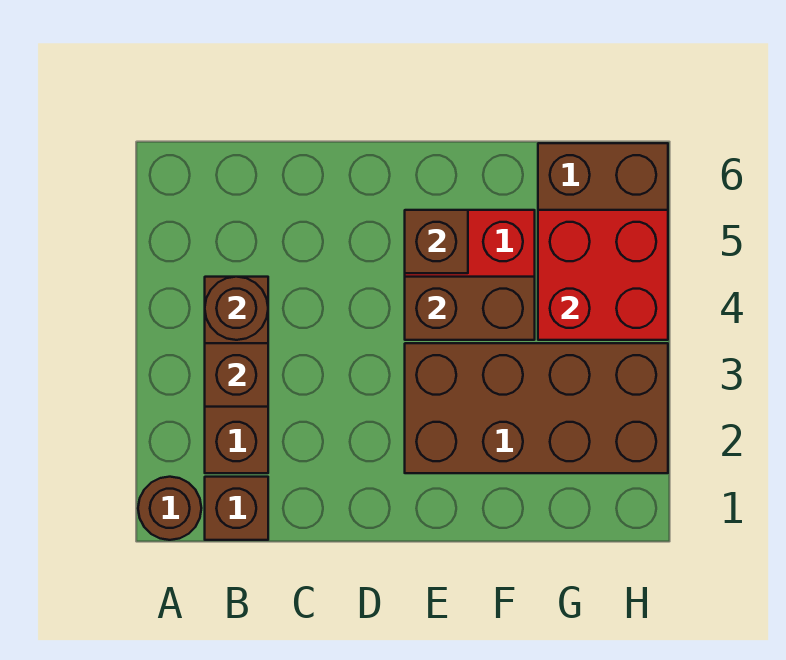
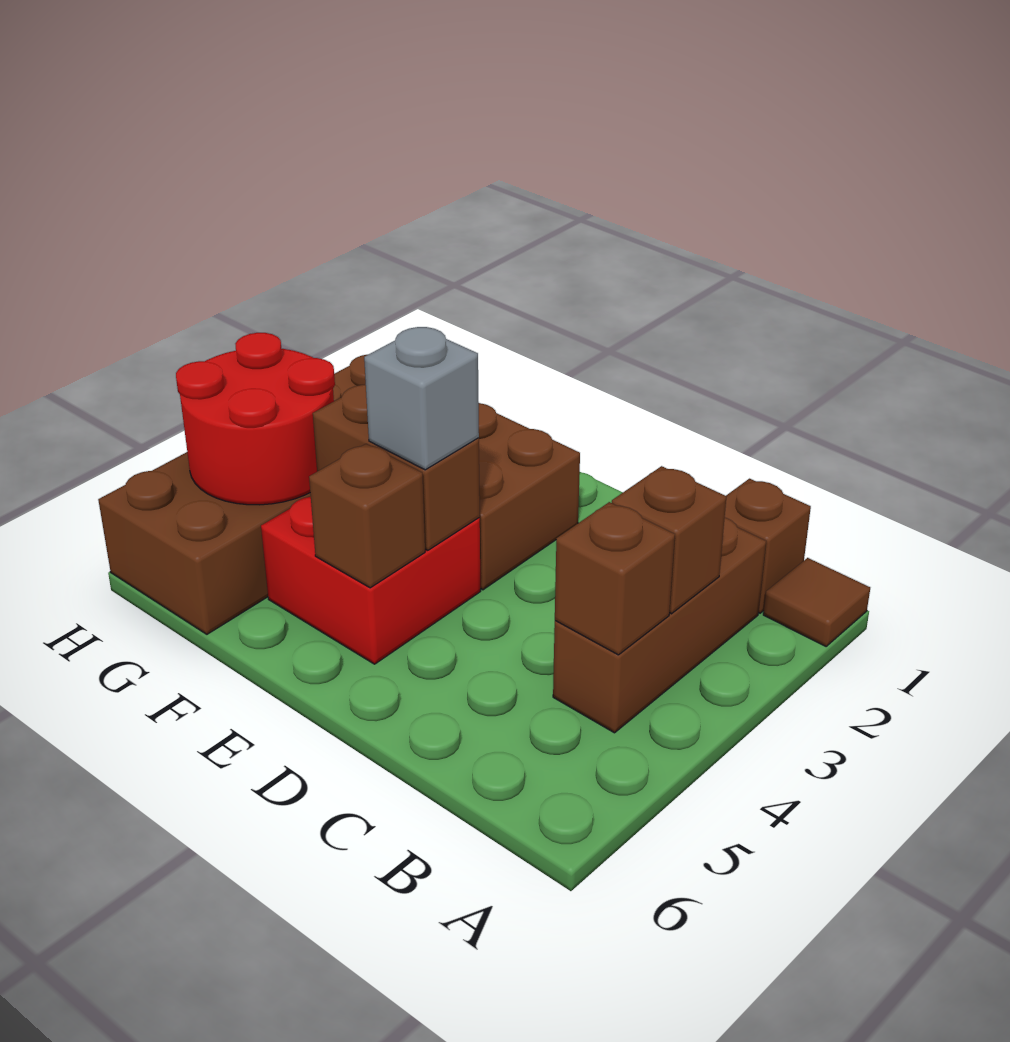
brown round brick A1 level 1 -> brown tile A1 level 1
brown round brick B4 level 2 -> brown brick B4 level 2
none -> grey brick E4 level 3
red brick G4:H5 level 2 -> red round brick G4:H5 level 2

